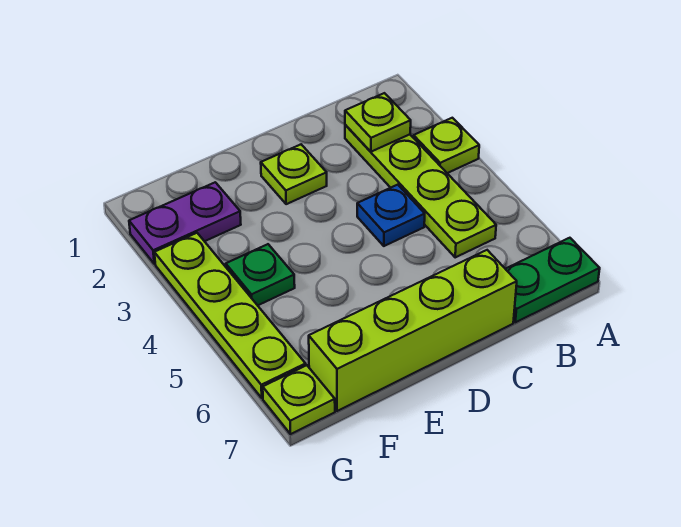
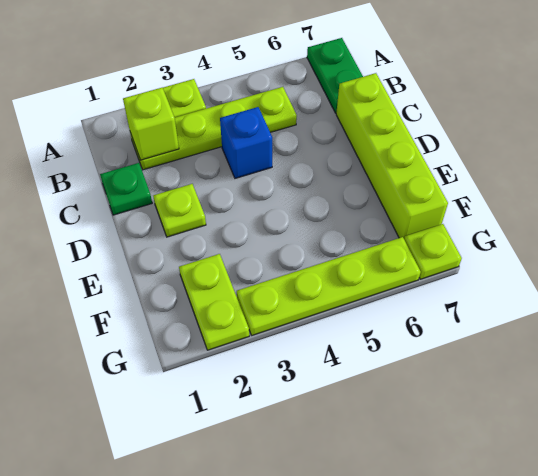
lime plate B2 level 2 -> lime brick B2 level 2
blue plate C4 level 1 -> blue brick C4 level 1
purple plate F2:G2 level 1 -> lime plate F2:G2 level 1
green plate F4 level 1 -> green plate C1 level 1

